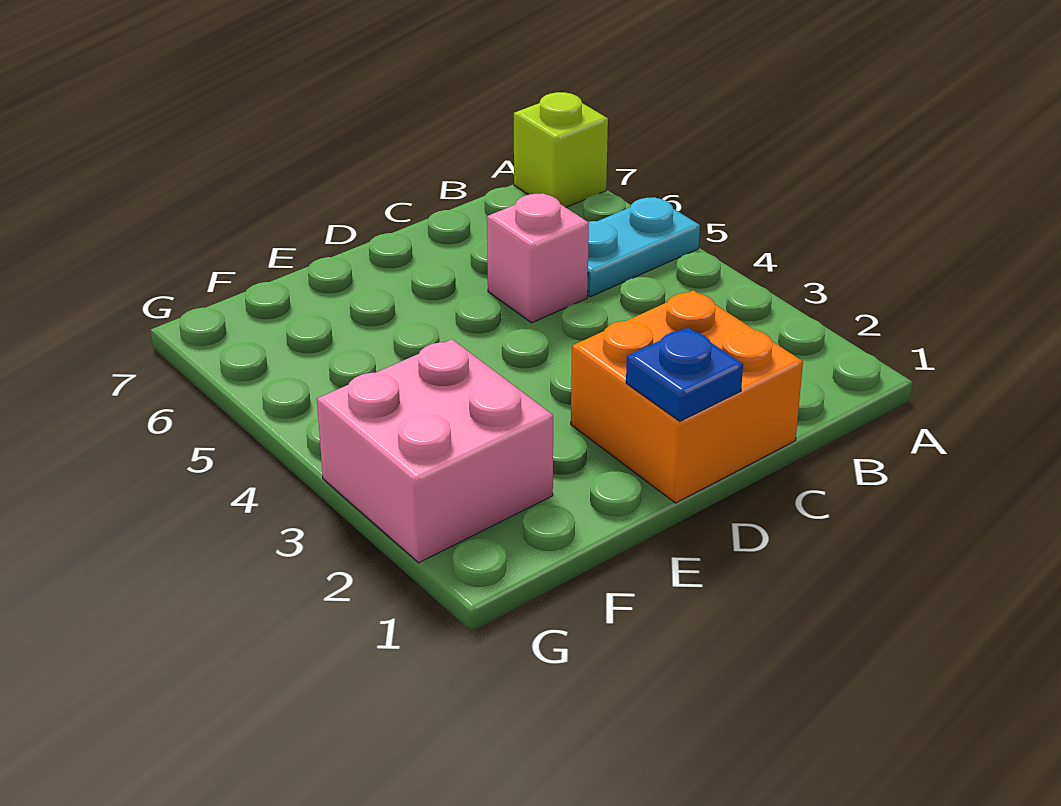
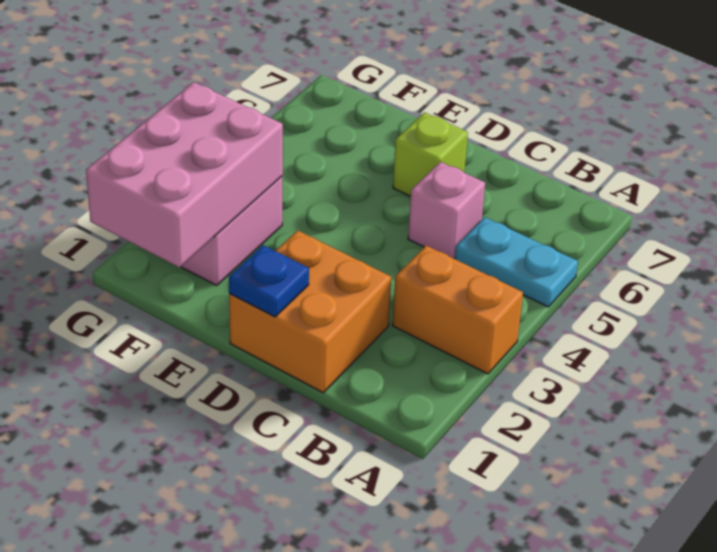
none -> orange brick A3:B3 level 1
lime brick A7 level 1 -> lime brick D6 level 1
none -> pink brick F1:G3 level 2

